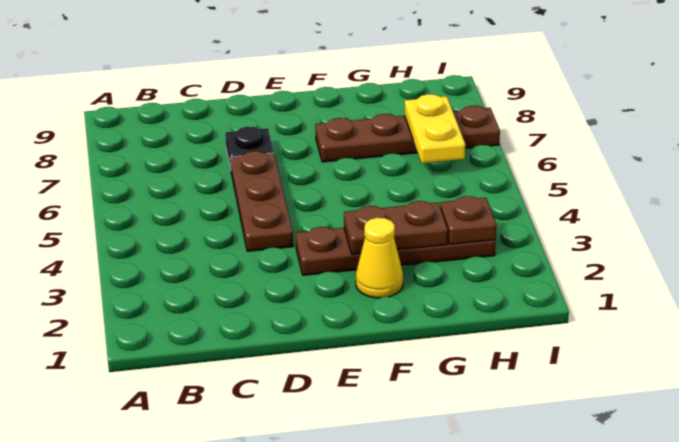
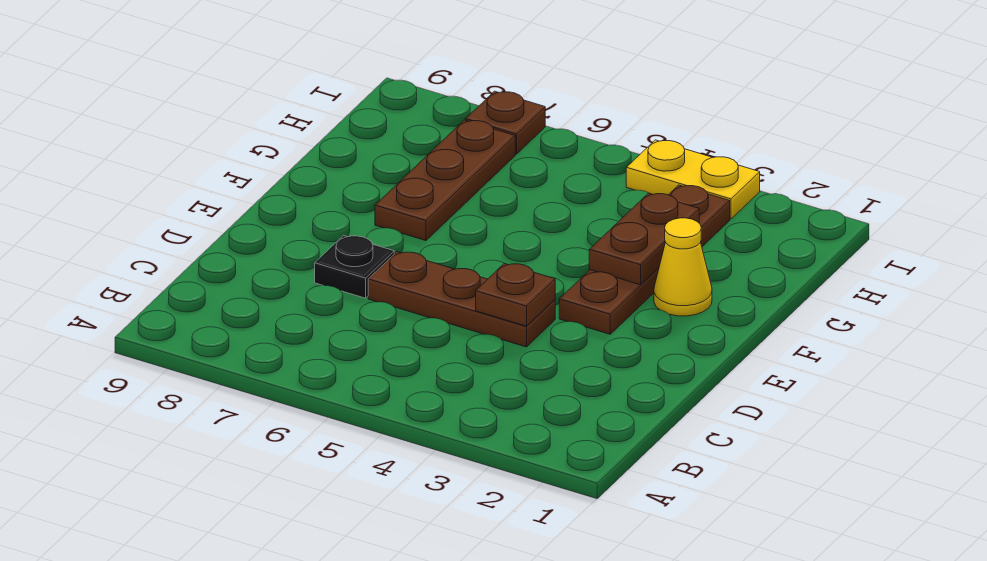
brown plate H3 level 2 -> brown plate D4 level 2
yellow plate H6:H7 level 2 -> yellow plate I3:I4 level 1

